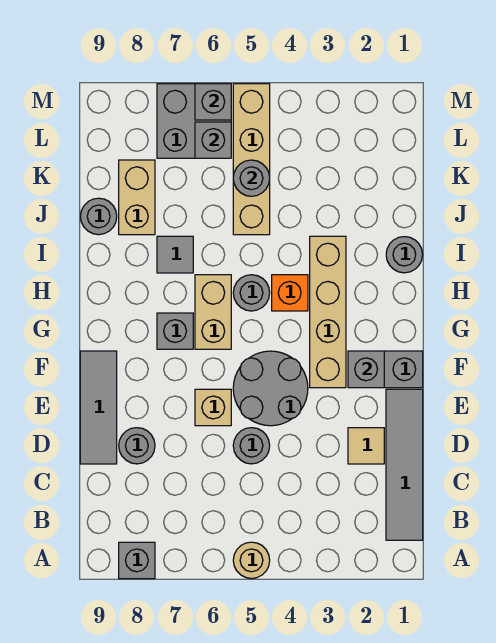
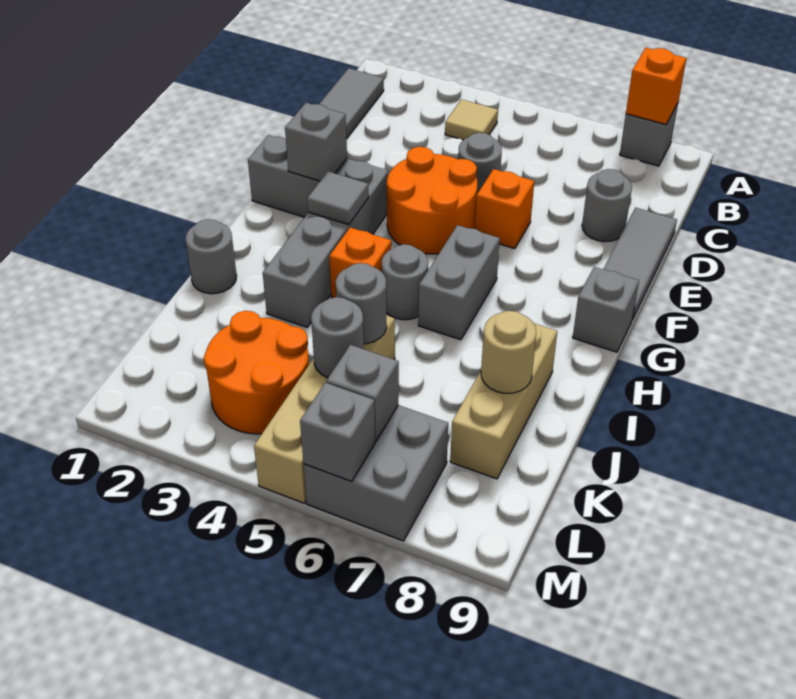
tan round brick A5 level 1 -> tan round brick J8 level 2
none -> orange brick A8 level 2
tan tile D2 level 1 -> tan tile B4 level 1
grey round brick E4:F5 level 1 -> orange round brick E4:F5 level 1
tan brick E6 level 1 -> orange brick E6 level 1
tan brick F3:I3 level 1 -> grey brick F3:I3 level 1
tan brick G6:H6 level 1 -> grey brick G6:H6 level 1
grey brick G7 level 1 -> grey brick G9 level 1
grey tile I7 level 1 -> grey tile G3 level 2
tan brick J8:K8 level 1 -> tan brick I8:K8 level 1
grey round brick J9 level 1 -> grey round brick J5 level 2
none -> orange round brick K3:L4 level 1

